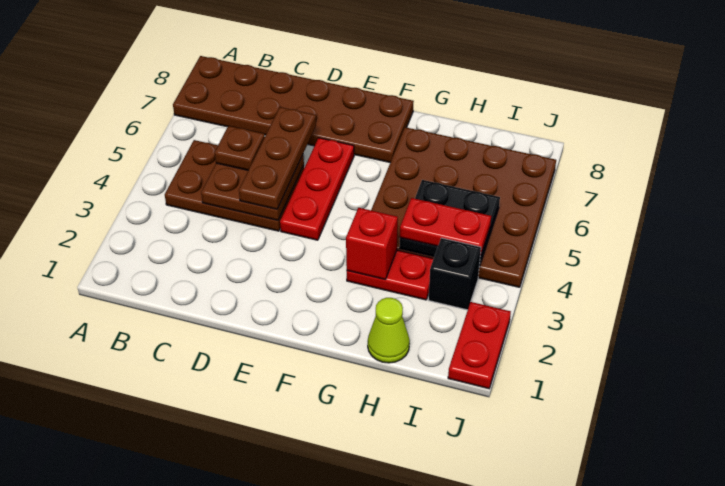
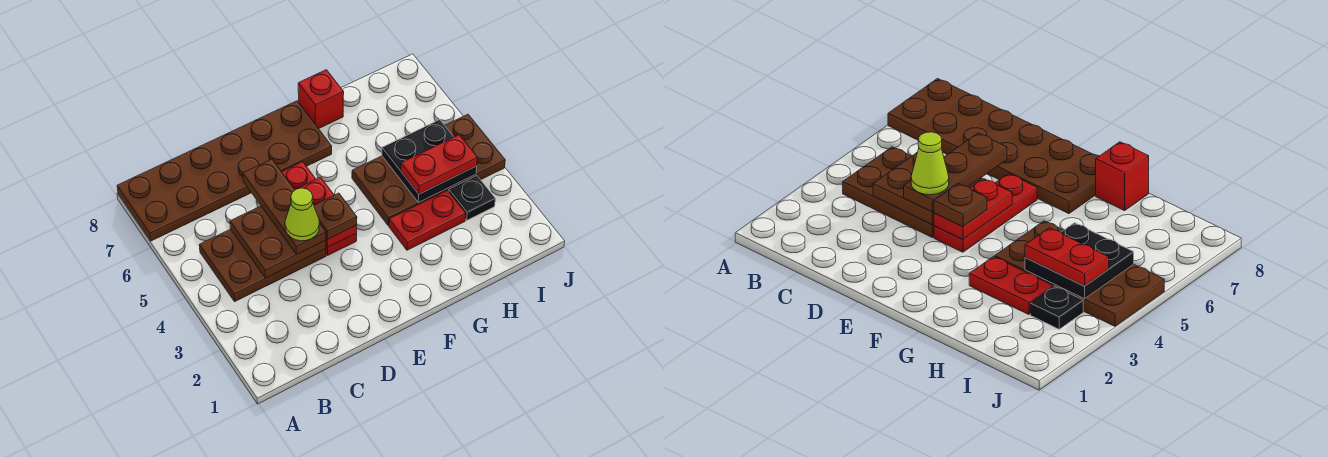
brown plate C5 level 3 -> brown plate E4 level 3
red brick G3 level 2 -> red brick G8 level 1
brown plate G4:J7 level 1 -> brown plate G4:J5 level 1
lime cone H1 level 1 -> lime cone D4 level 4
black brick I3 level 1 -> black plate I3 level 1
red plate J1:J2 level 1 -> red plate E4:E5 level 2

